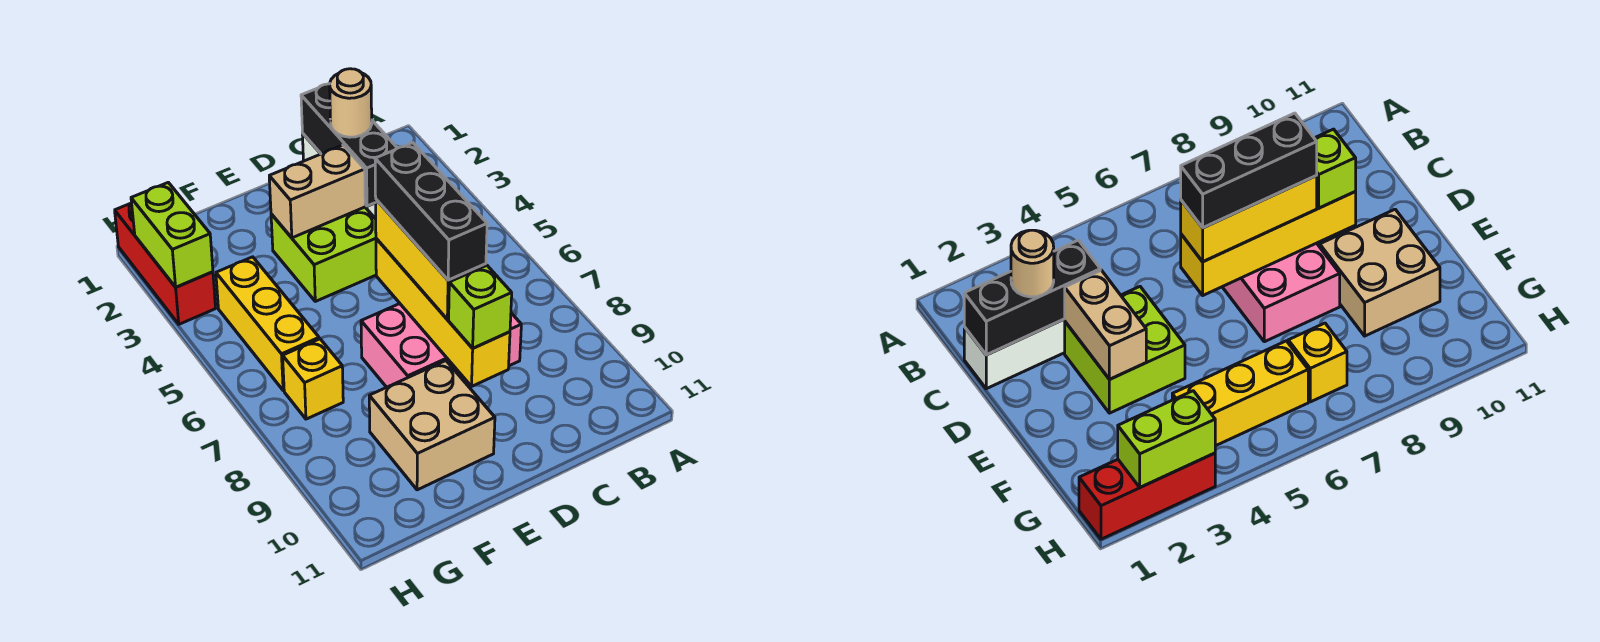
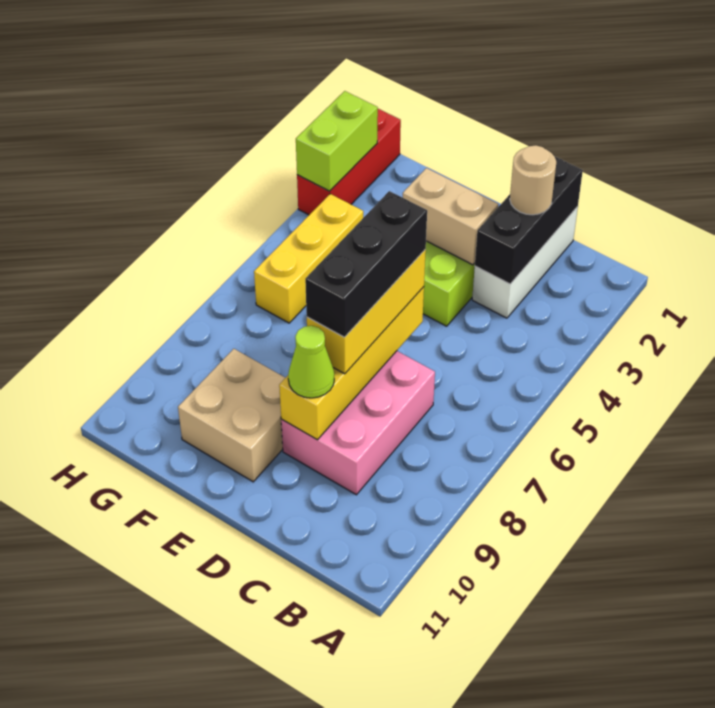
pink brick C7:E8 level 1 -> pink brick C7:D9 level 1
lime brick D9 level 3 -> lime cone D9 level 3
yellow brick G7 level 1 -> none

